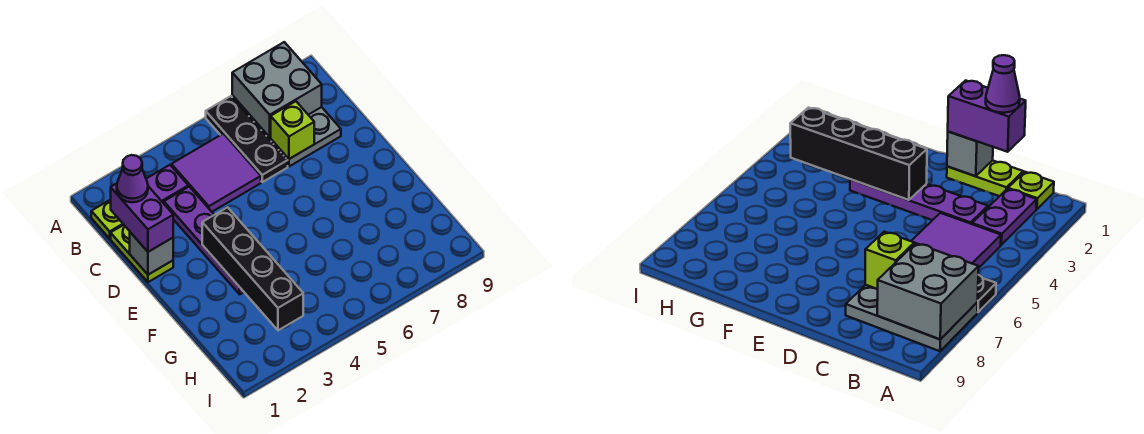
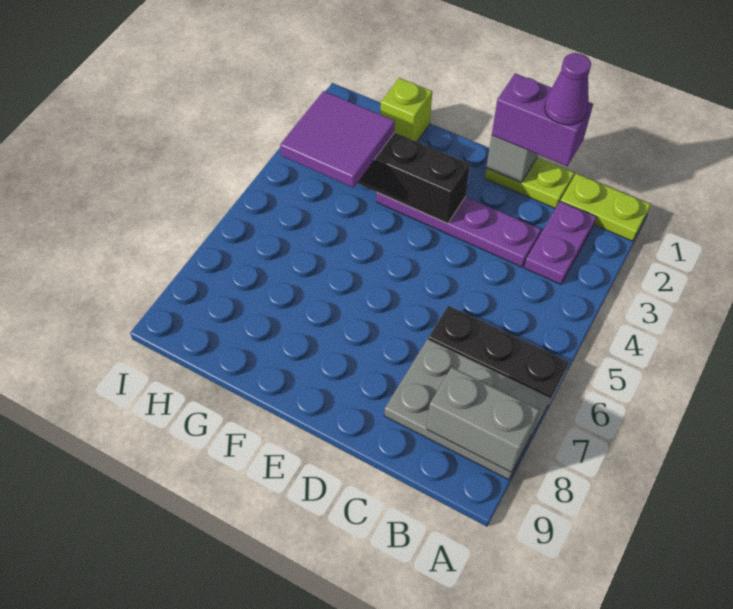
grey brick A7:B8 level 2 -> grey brick A8:B8 level 2
lime plate B1 level 1 -> lime plate A1:B1 level 1
purple tile B4:C5 level 1 -> purple tile G3:H4 level 3
lime brick C7 level 2 -> lime brick G1 level 1

